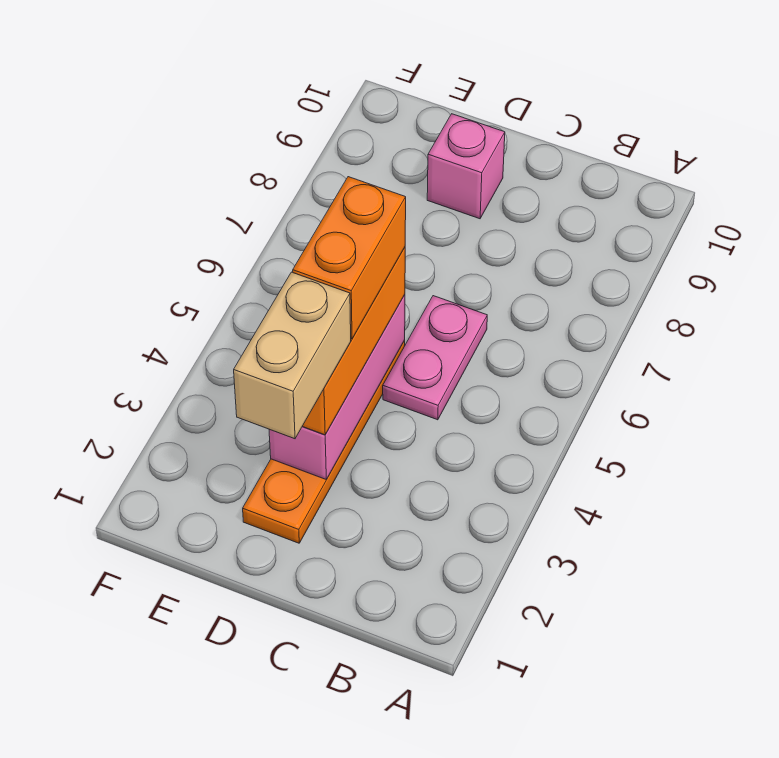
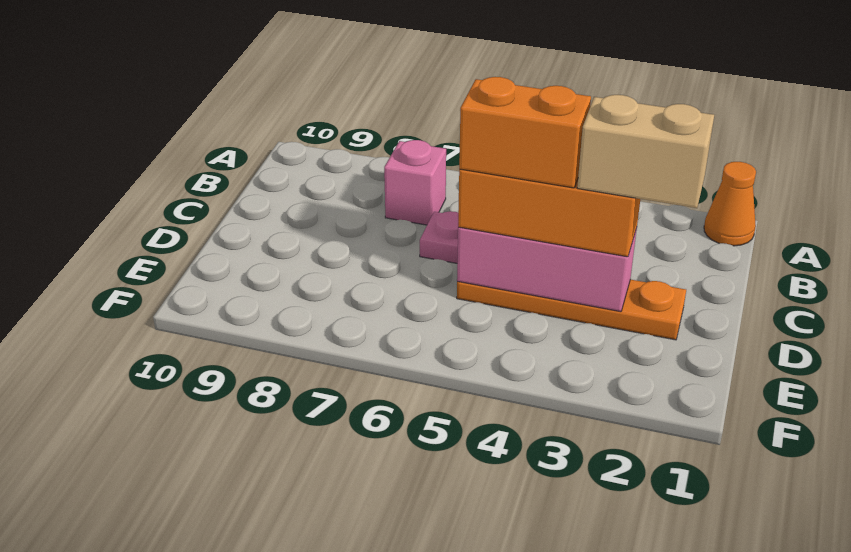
none -> orange cone A1 level 1
pink brick D9 level 1 -> pink brick B7 level 1

